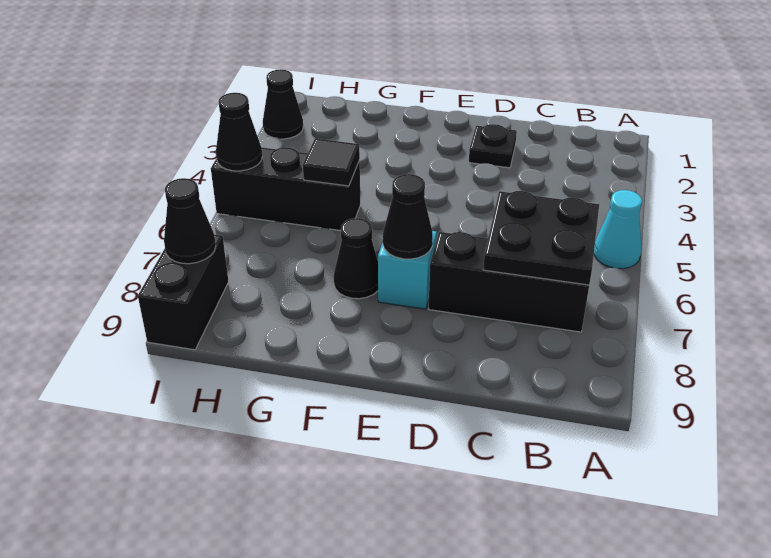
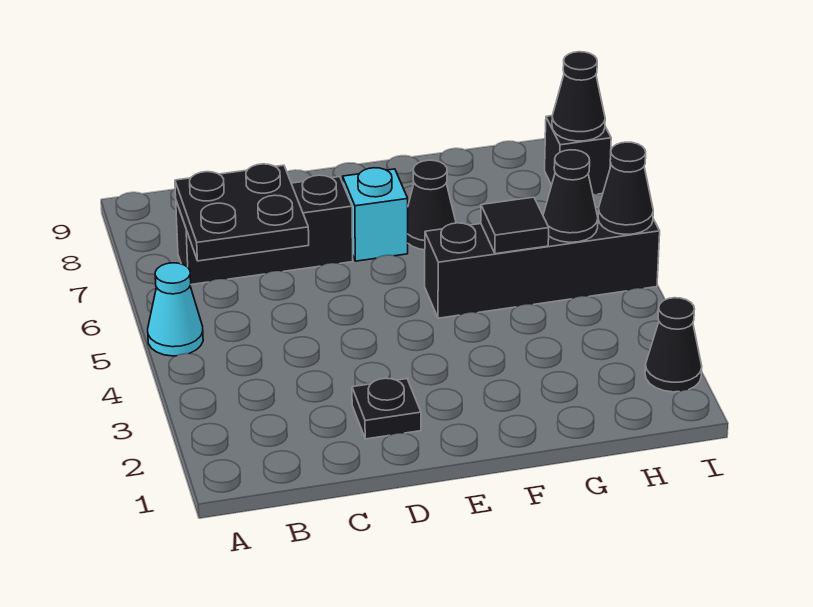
black cone E7 level 2 -> black cone H5 level 2
black brick G5:I5 level 1 -> black brick F5:I5 level 1
black brick I8:I9 level 1 -> black brick I8 level 1

